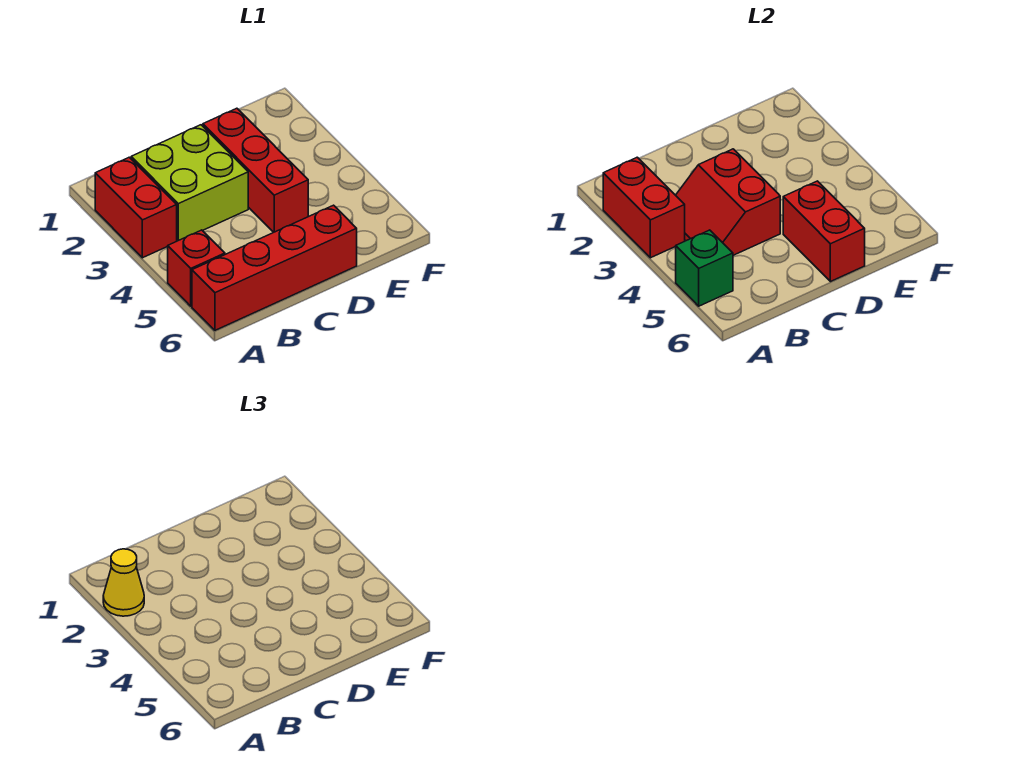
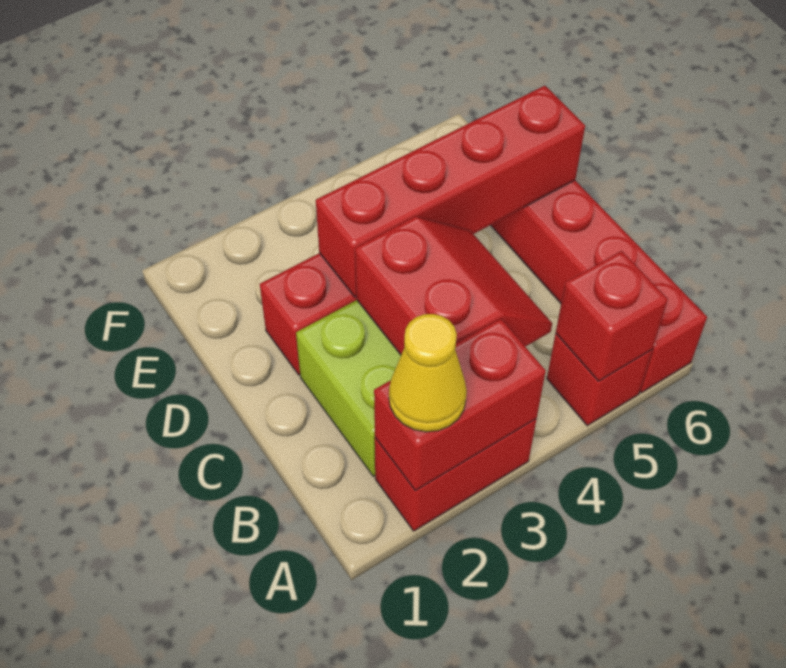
green brick A5 level 2 -> red brick A5 level 2
red slope B3:C4 level 2 top C -> red slope B3:C4 level 2 top 3
red brick D5:D6 level 2 -> red brick D3:D6 level 2

